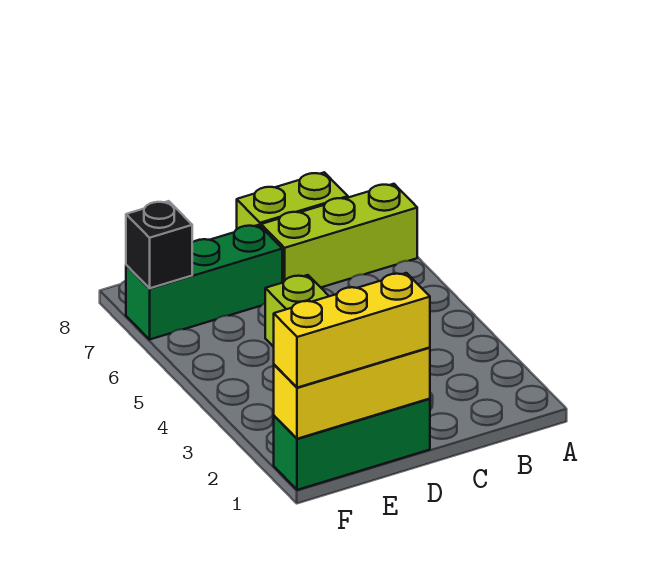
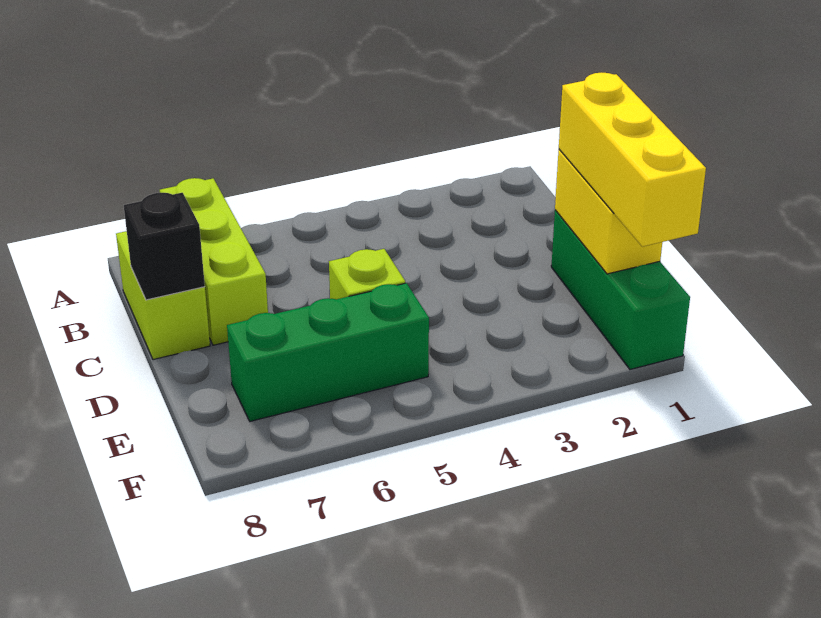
yellow brick D1:F1 level 2 -> yellow brick D1:E1 level 2
green brick D7:F7 level 1 -> green brick E5:E7 level 1
black brick F7 level 2 -> black brick C8 level 2

